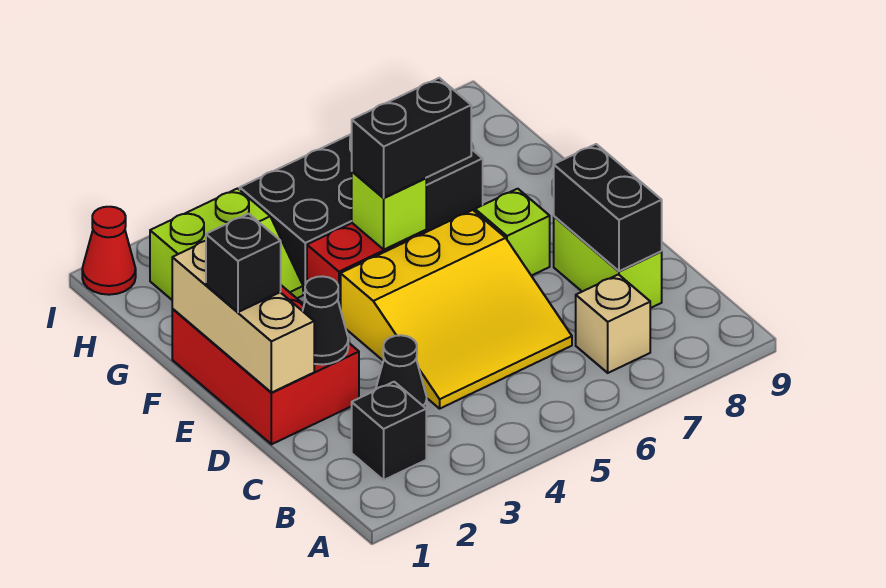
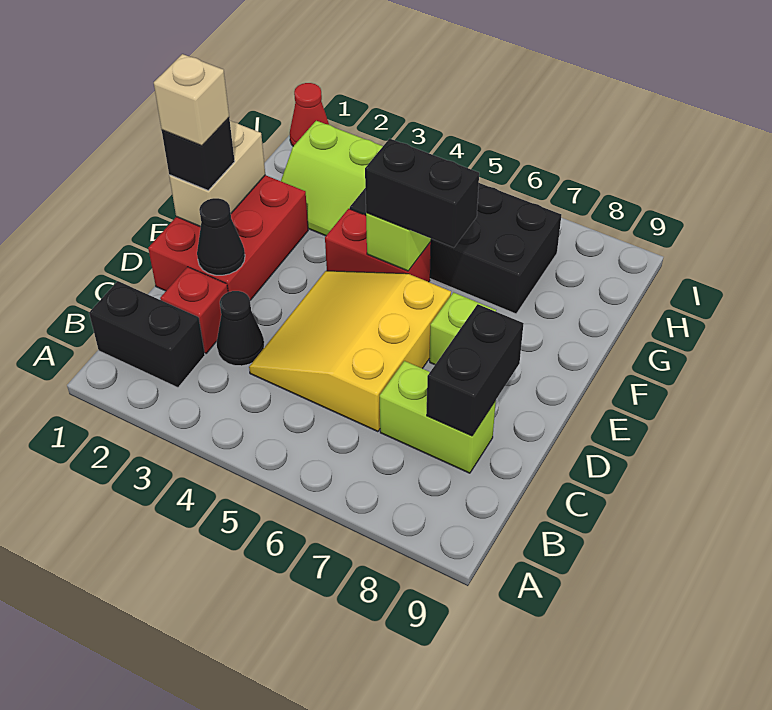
black brick B2 level 1 -> black brick B1:B2 level 1
tan brick B7 level 1 -> tan brick E1 level 4
none -> red brick C2 level 1
yellow slope C4:E6 level 1 top E -> yellow slope C4:E6 level 1 top 6
lime brick C8:D8 level 1 -> lime brick C7:C8 level 1
tan brick D1:F1 level 2 -> tan brick E1:F1 level 2

